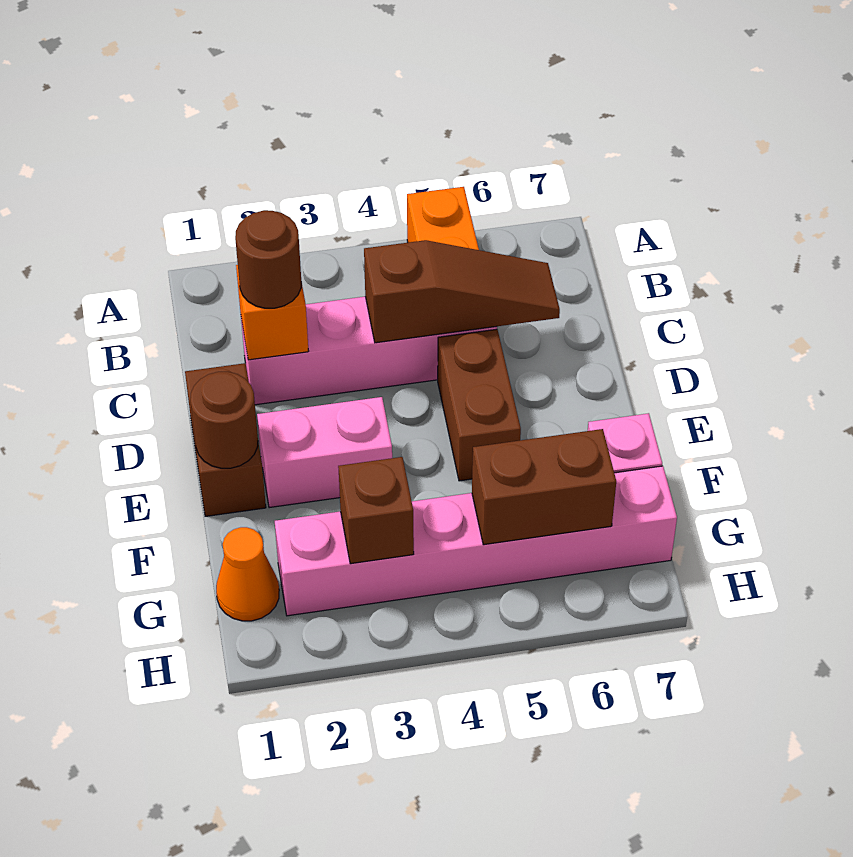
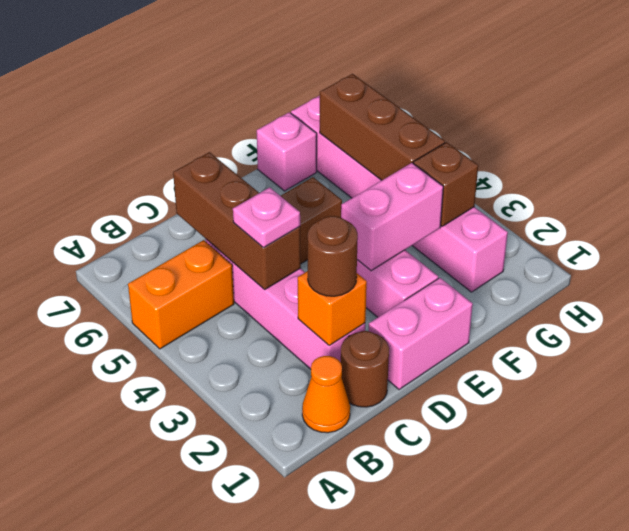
brown slope C4:C6 level 2 top 4 -> brown brick C4:C6 level 2
none -> pink plate C4 level 3
brown brick D1:E1 level 1 -> pink brick D1:E1 level 1
brown round brick E1 level 2 -> brown round brick C1 level 1
none -> pink brick E3:F3 level 2
orange cone G1 level 1 -> orange cone B1 level 1
brown brick G5:G6 level 2 -> brown brick G4:G6 level 2

